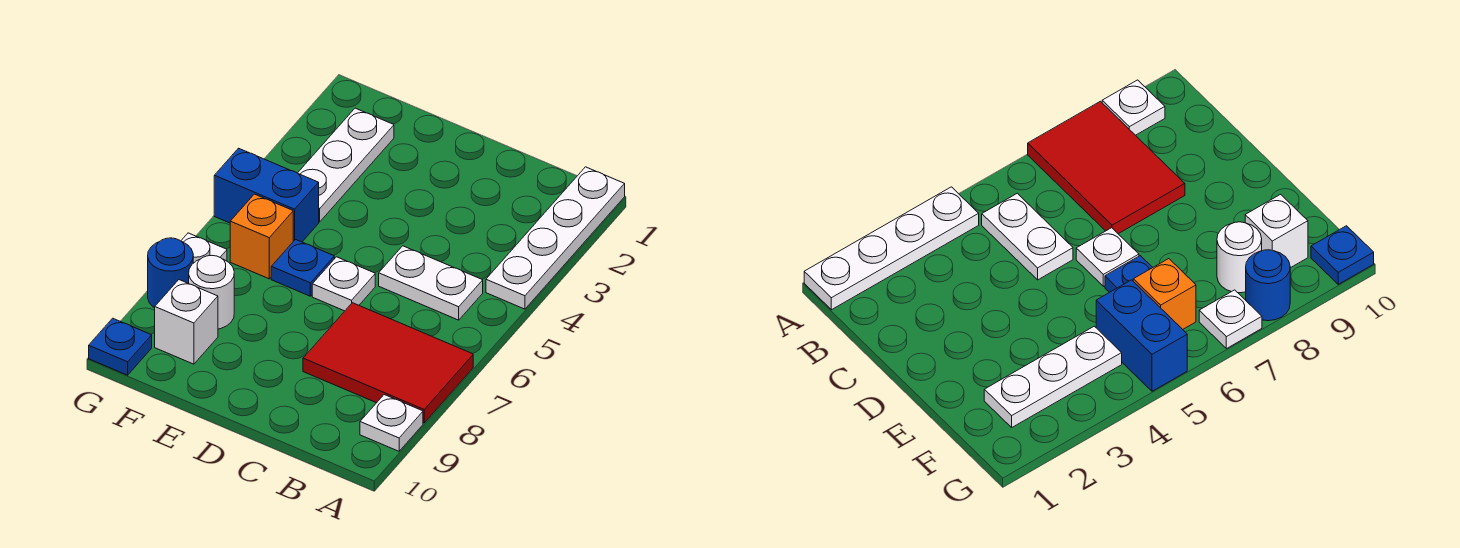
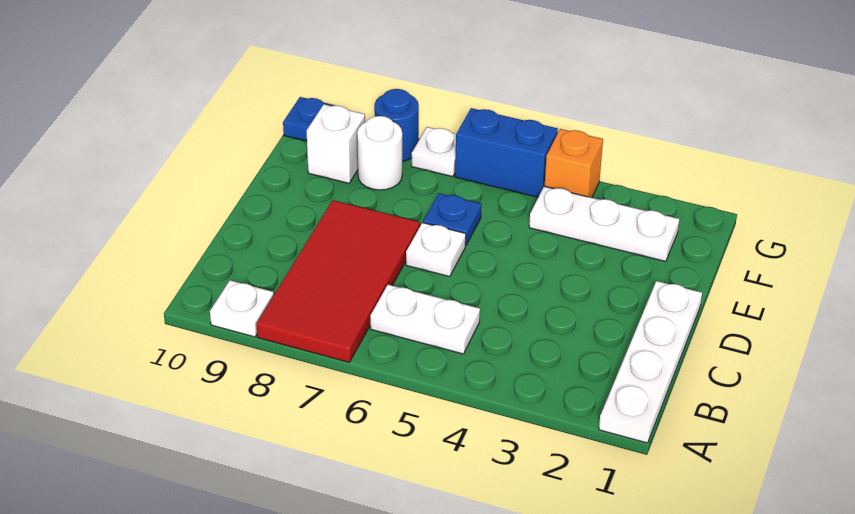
white plate A1:A4 level 1 -> white plate A1:D1 level 1
red tile A7:C8 level 1 -> red tile A7:D8 level 1
white plate B5:C5 level 1 -> white plate B5:B6 level 1
blue brick F5:G5 level 1 -> blue brick G5:G6 level 1
orange brick F6 level 1 -> orange brick G4 level 1

